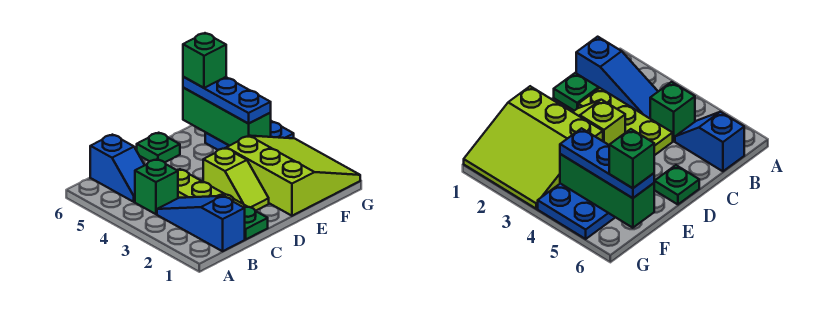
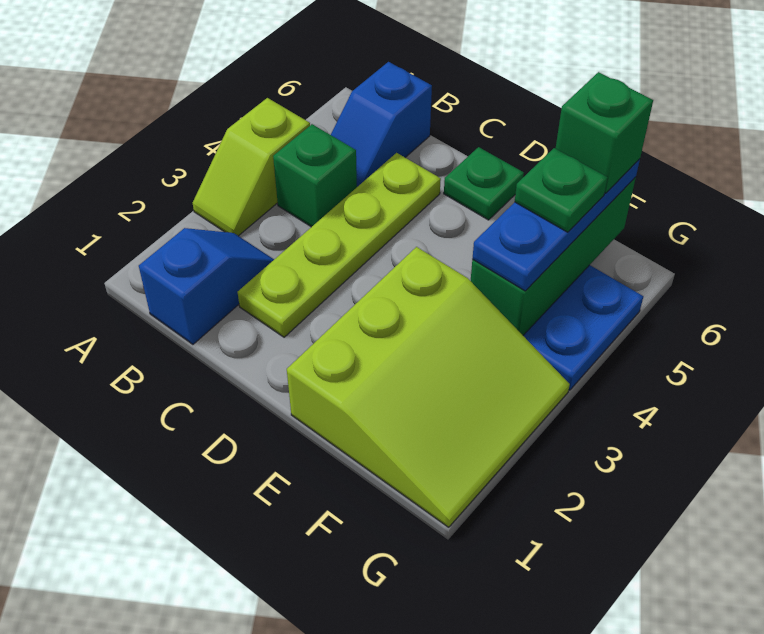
blue slope B1:B3 level 1 top 1 -> blue slope B1:B2 level 1 top 1
green plate C1 level 1 -> green plate F5 level 4
lime plate C2:C4 level 1 -> lime plate C2:C5 level 1
lime slope D2:D3 level 1 top 3 -> lime slope A3:A4 level 1 top 4

